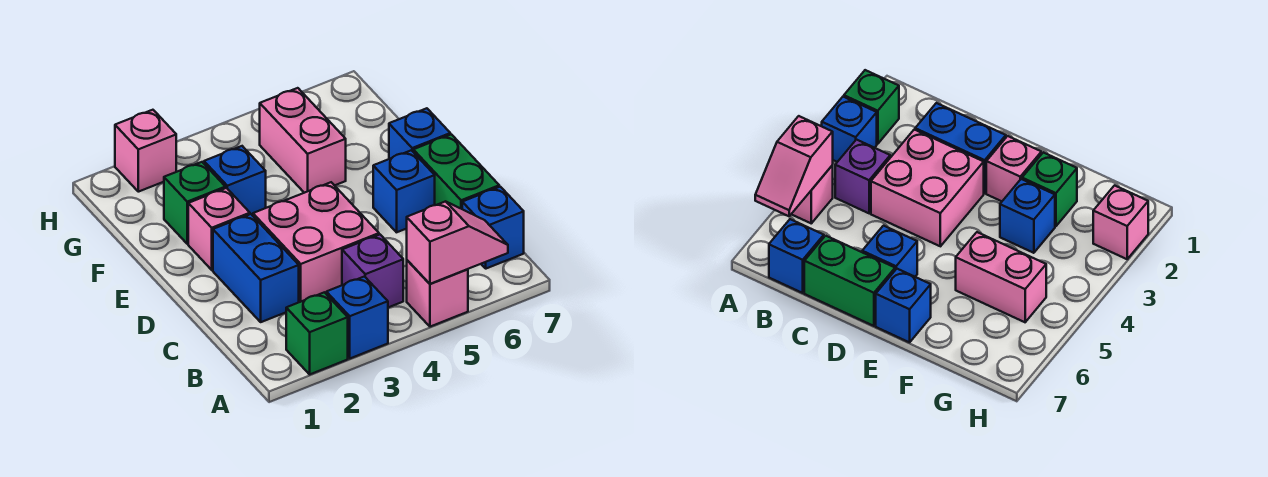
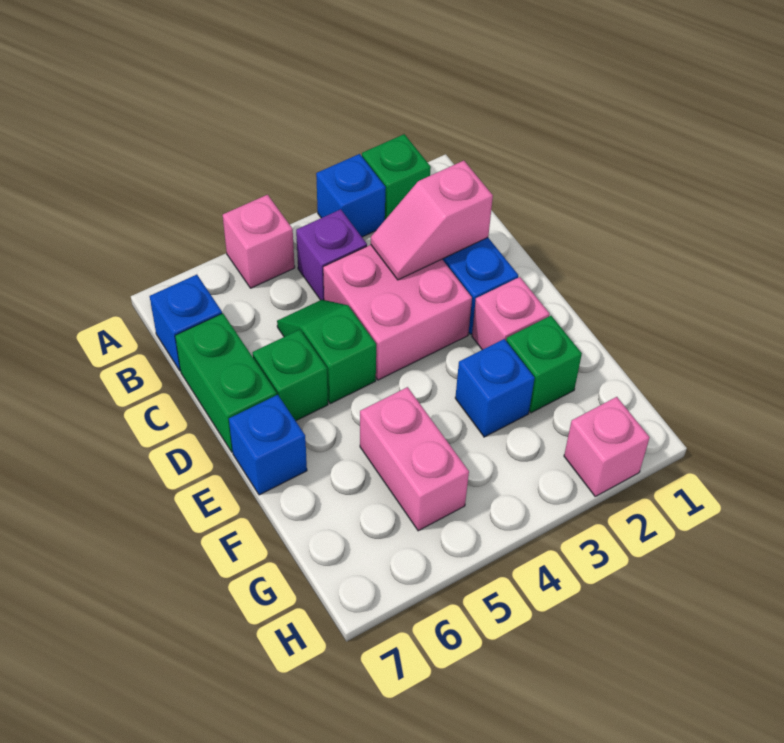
pink slope A5:A6 level 2 top 5 -> pink slope C2:C3 level 2 top 2
none -> green slope C5:D5 level 1 top D
blue brick D6 level 1 -> green brick D6 level 1

